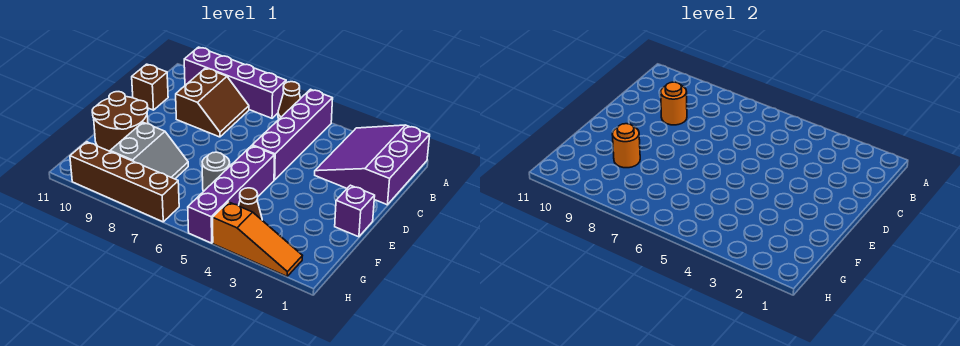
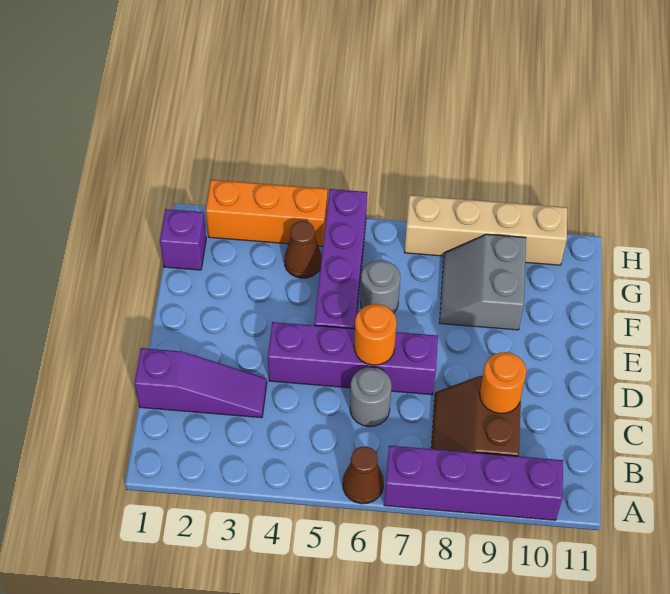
purple slope A1:C3 level 1 top 1 -> purple slope C1:C3 level 1 top 1
purple brick A5:D5 level 1 -> purple brick D4:D7 level 1
none -> grey round brick C6 level 1
brown brick C11 level 1 -> none
purple brick E1 level 1 -> purple brick G1 level 1
brown round brick E10:F11 level 1 -> none
orange round brick F9 level 2 -> orange round brick D6 level 2
orange slope H2:H4 level 1 top 4 -> orange brick H2:H4 level 1
brown brick H7:H10 level 1 -> tan brick H7:H10 level 1

